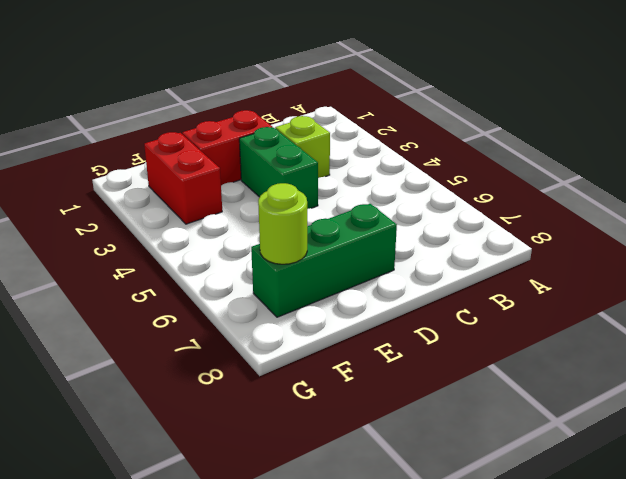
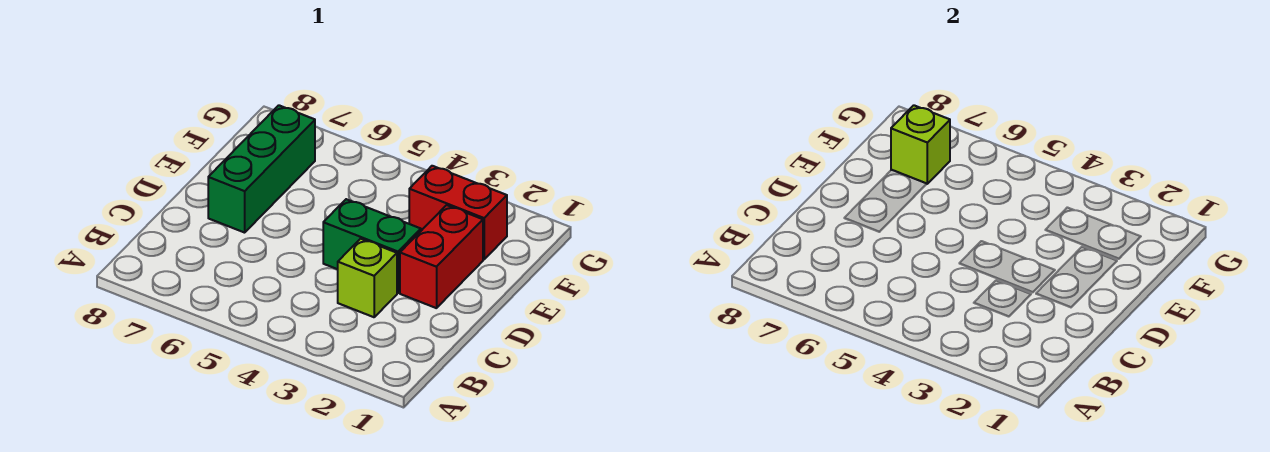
lime round brick F7 level 2 -> lime brick F7 level 2

